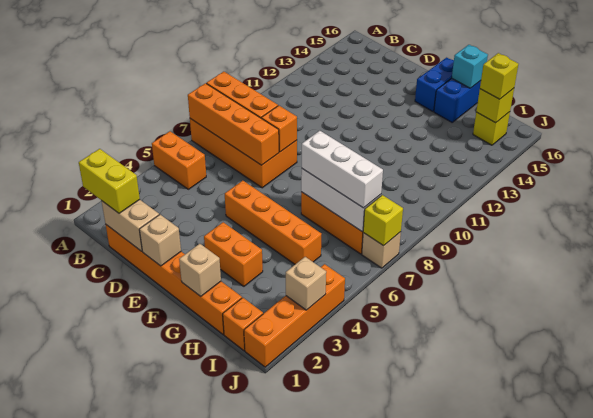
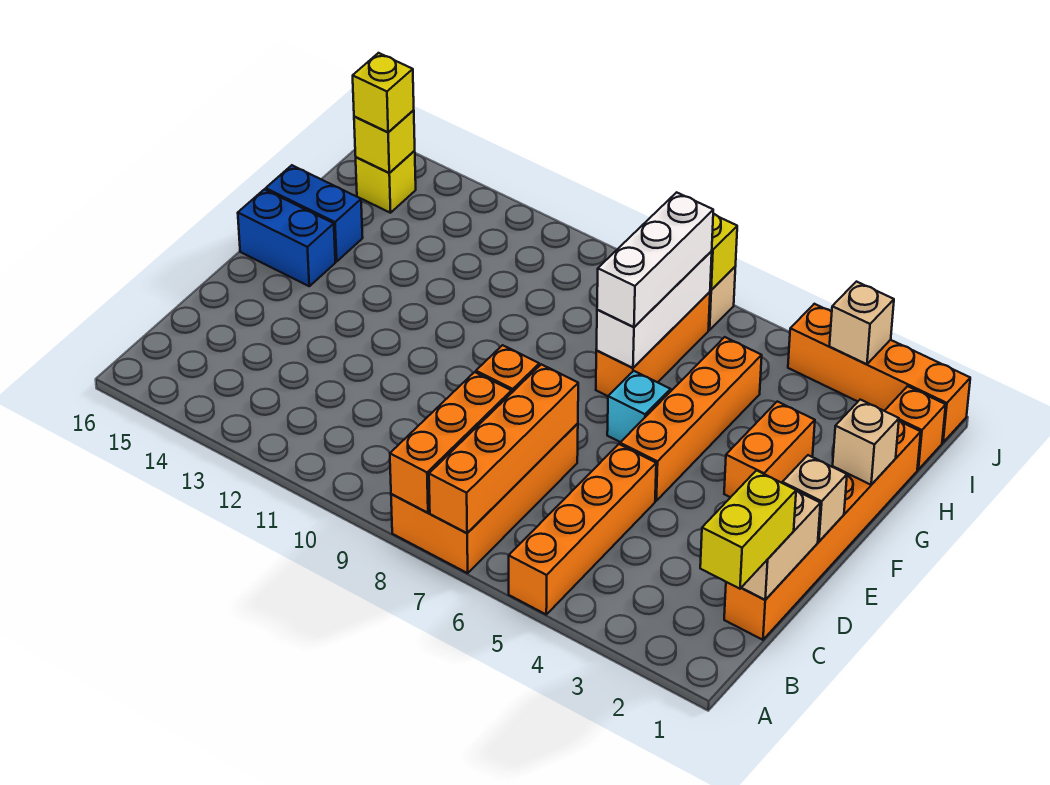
orange brick A5:B5 level 1 -> orange brick A5:D5 level 1
cyan brick G16 level 2 -> cyan brick F6 level 1

